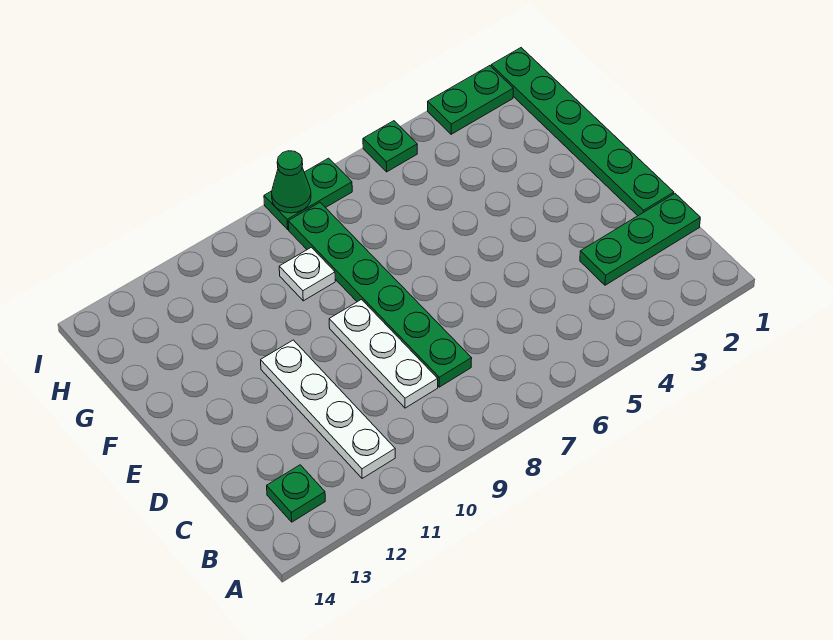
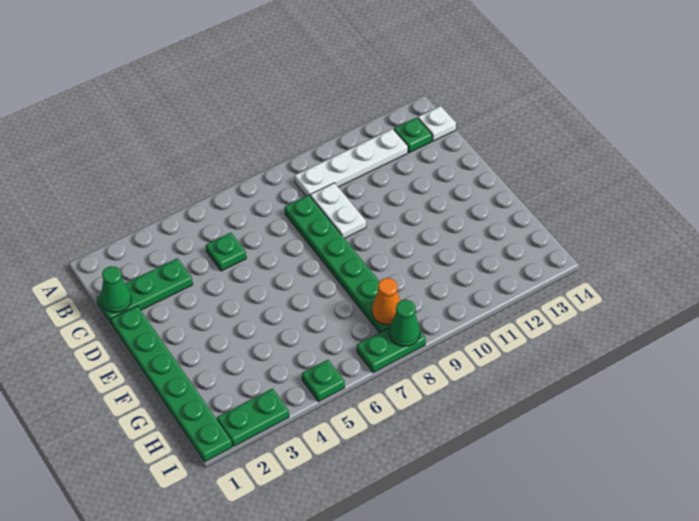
white plate B11:E11 level 1 -> white plate B9:B12 level 1
none -> green cone C1 level 2
none -> green plate C5 level 1
white plate C9:E9 level 1 -> white plate C9:D9 level 1
white plate G9 level 1 -> white plate B14 level 1
none -> orange cone H8 level 2

